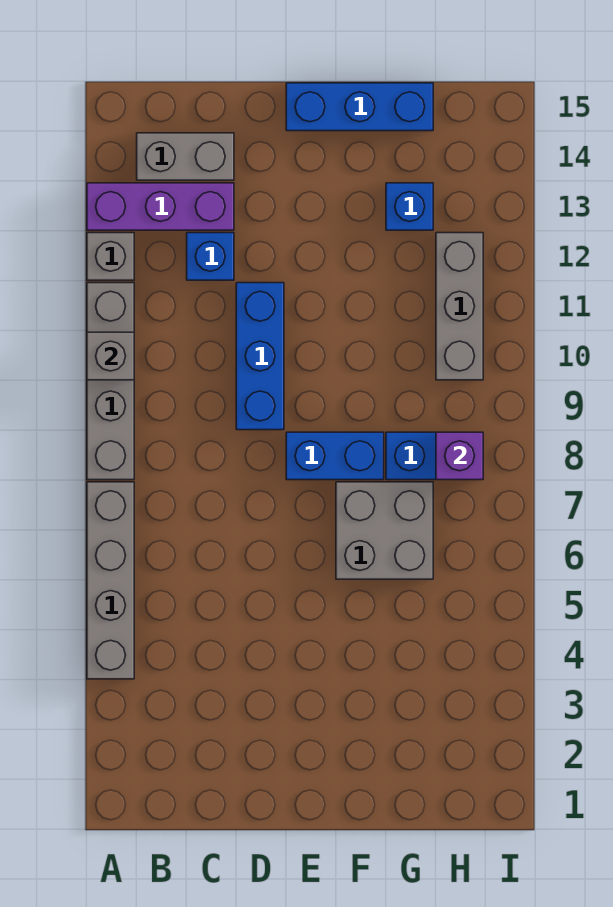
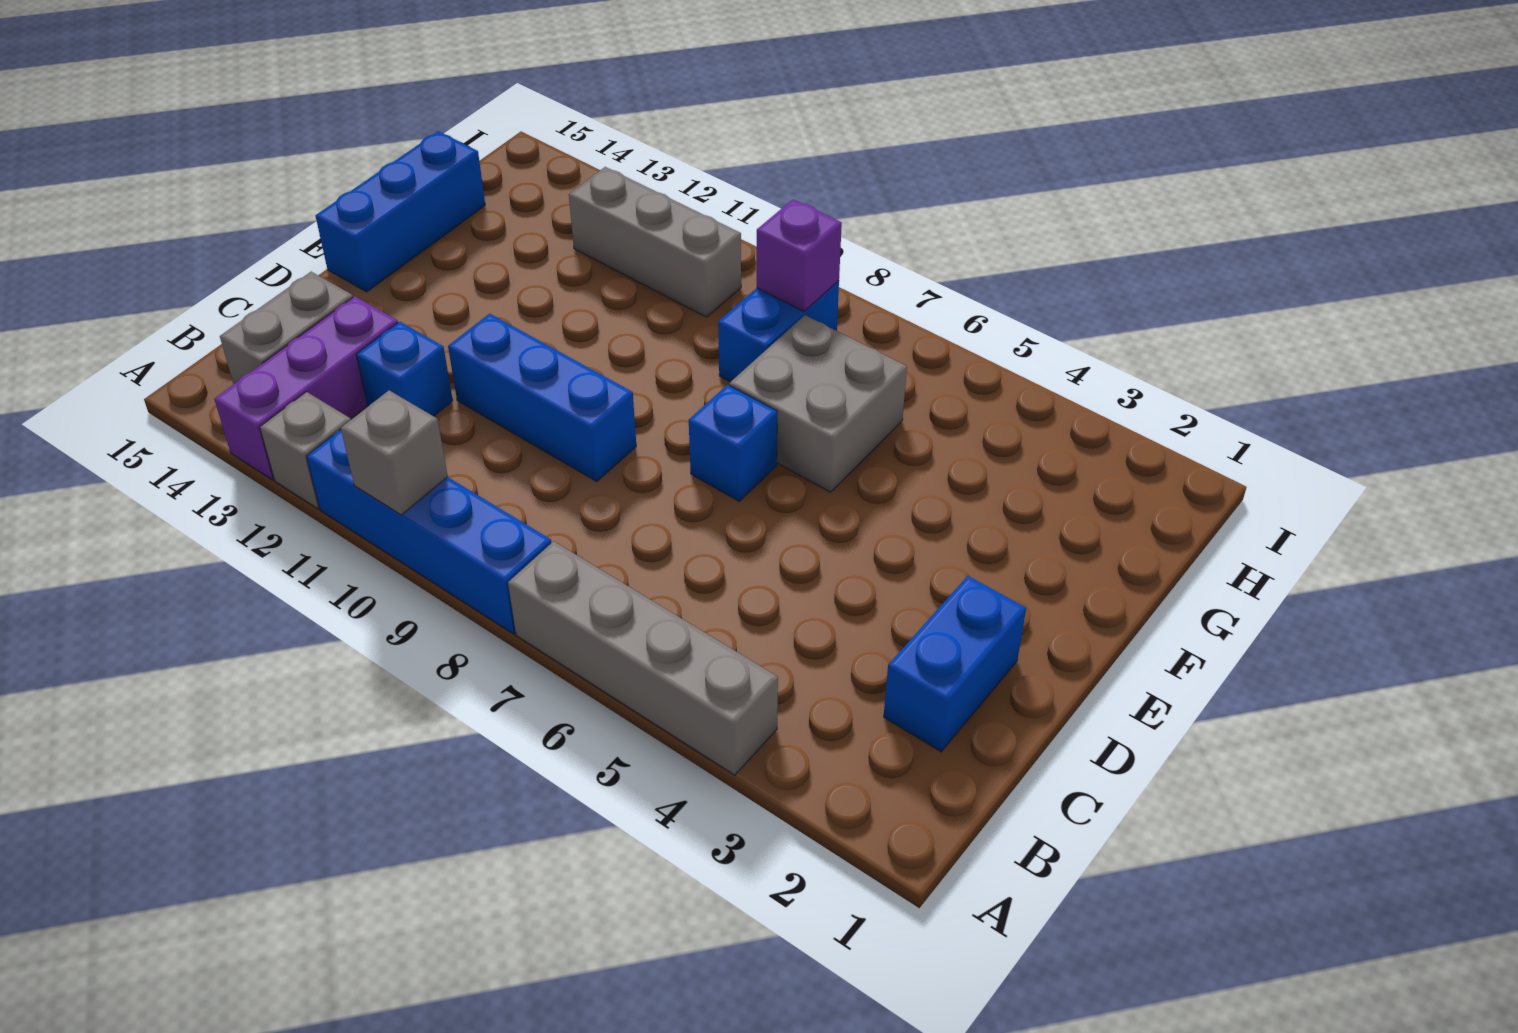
grey brick A8:A11 level 1 -> blue brick A8:A11 level 1
blue brick E8:F8 level 1 -> blue brick C2:D2 level 1
blue brick G13 level 1 -> blue brick E7 level 1

